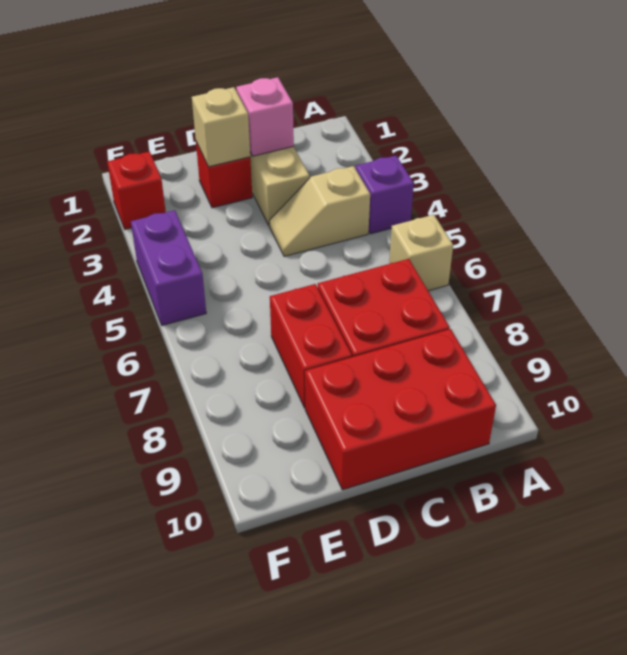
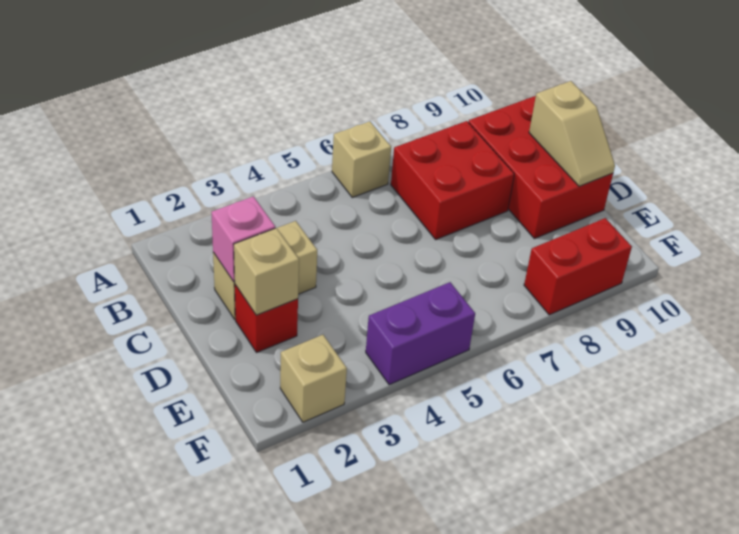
purple brick A4 level 1 -> none
tan slope B4:C4 level 1 top B -> tan slope C10:D10 level 2 top C
red brick D7:D8 level 1 -> red brick F8:F9 level 1
red brick F2 level 1 -> tan brick F2 level 1

